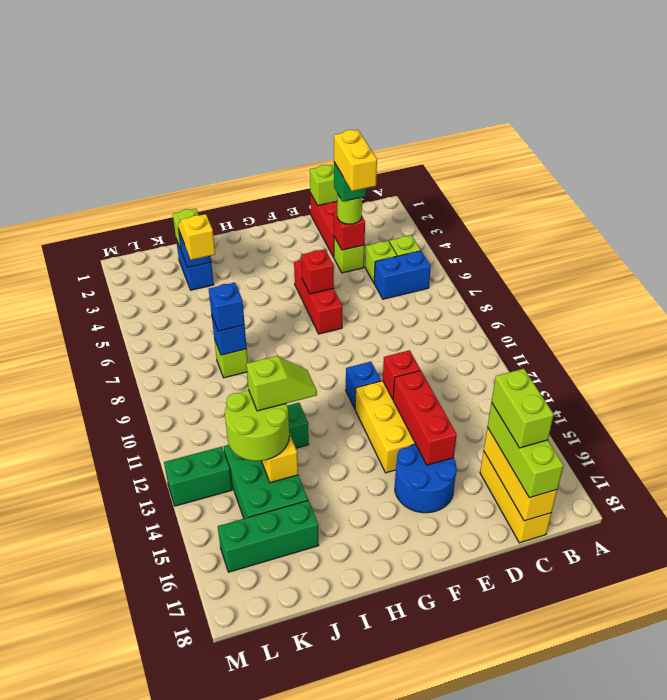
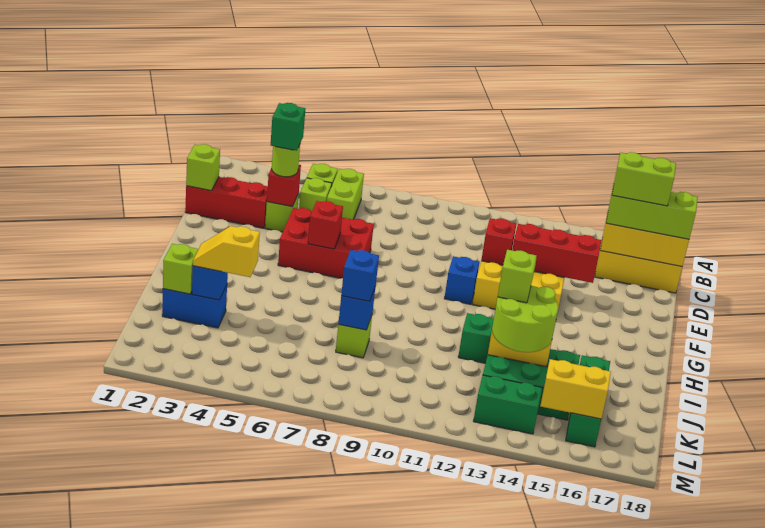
blue brick B6:C6 level 1 -> lime brick B6:C6 level 1
yellow brick D4:D5 level 5 -> yellow brick L15:L16 level 2
blue round brick E15:F16 level 1 -> none
red brick F5:F7 level 1 -> red brick E5:F7 level 1
green brick L13:M13 level 1 -> green brick L13:L14 level 1

